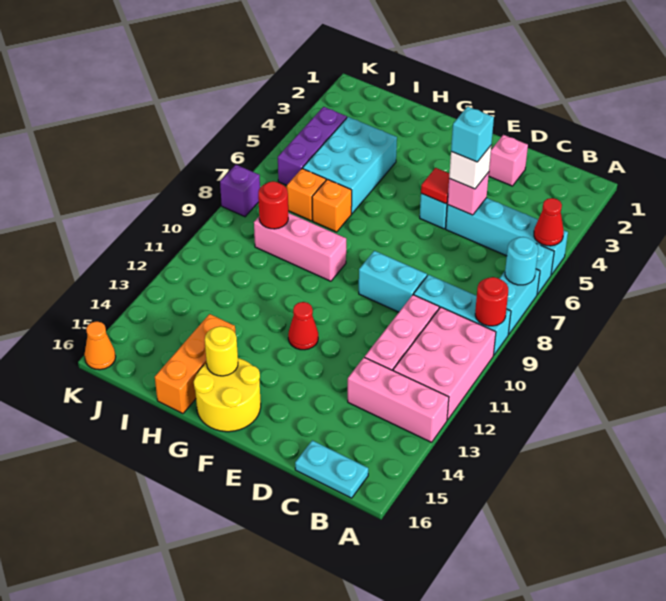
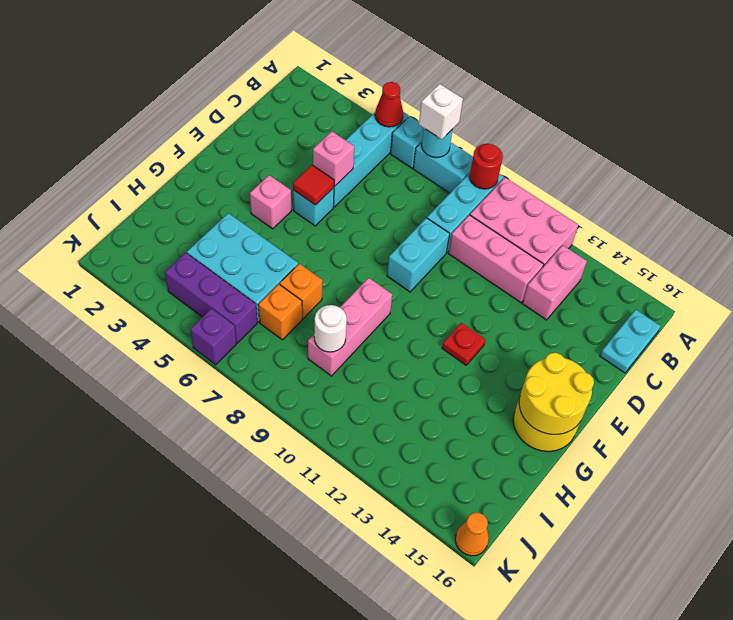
pink brick A13:C13 level 1 -> pink brick B13:C13 level 1
pink brick D2 level 1 -> pink brick F4 level 1
white brick D5 level 3 -> white brick A7 level 3
cyan brick D5 level 4 -> none
red cone F12 level 1 -> red plate F12 level 1
yellow round brick G15 level 2 -> yellow round brick F15:G16 level 2
orange brick H14:H16 level 1 -> none
red round brick I9 level 2 -> white round brick I9 level 2
purple brick K8 level 1 -> purple brick K6 level 1

